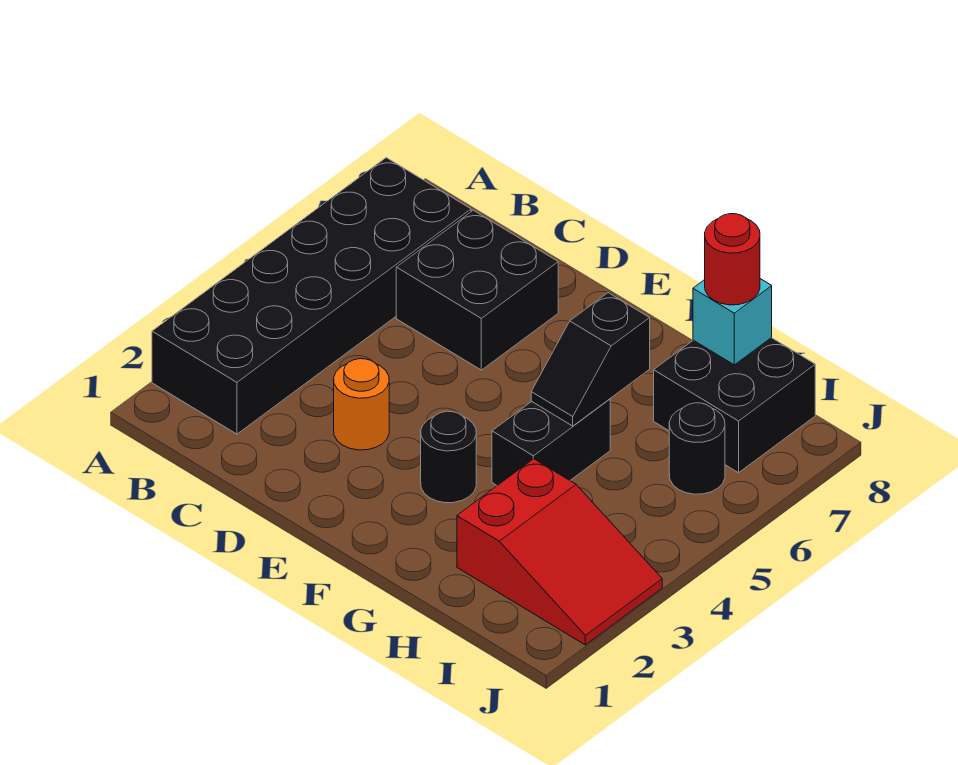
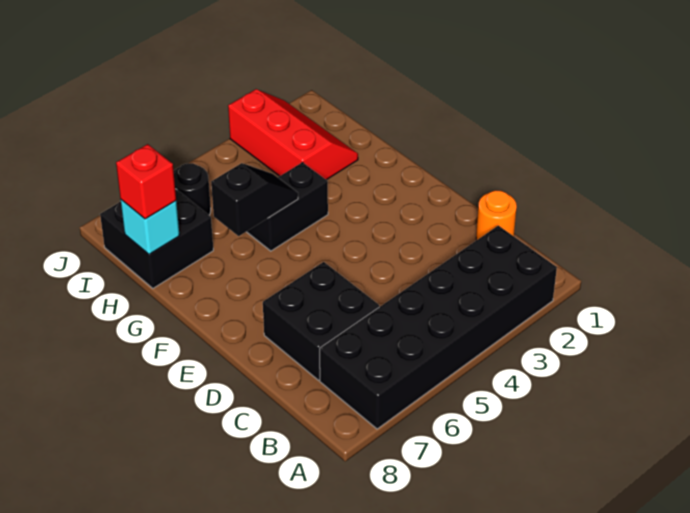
orange round brick D3 level 1 -> orange round brick C1 level 1
black round brick F3 level 1 -> none
red slope H2:J3 level 1 top H -> red slope H2:J3 level 1 top 3
red round brick H8 level 3 -> red brick H8 level 3

